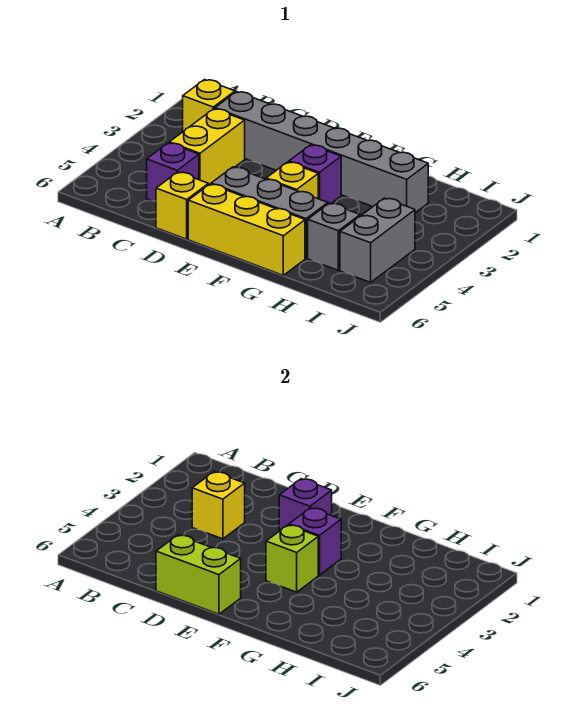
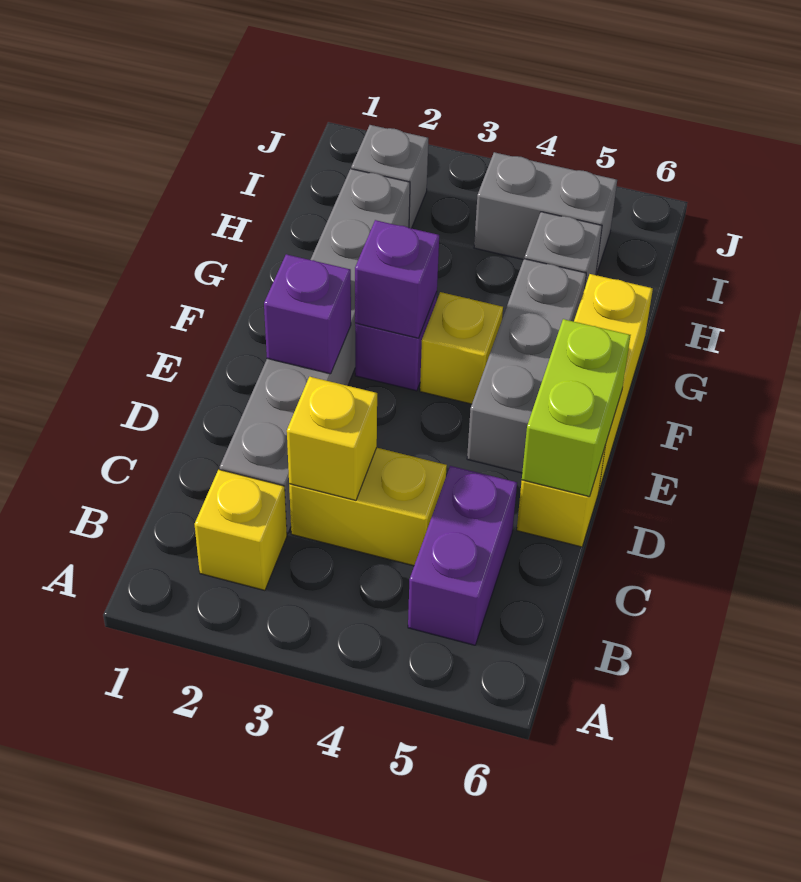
purple brick C5 level 1 -> purple brick B5:C5 level 1
lime brick F4 level 2 -> none
none -> grey brick I2 level 1

